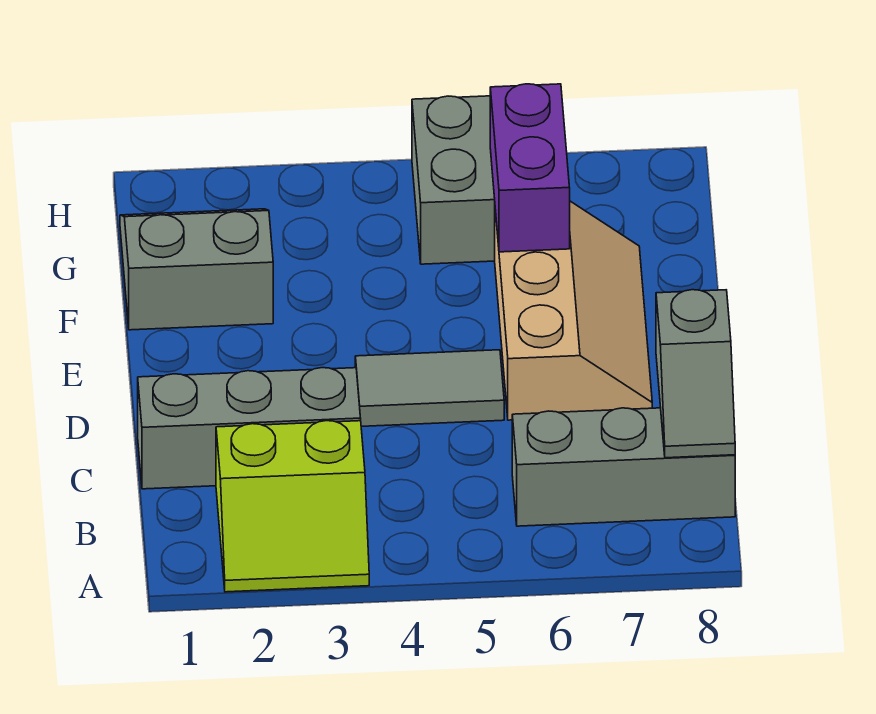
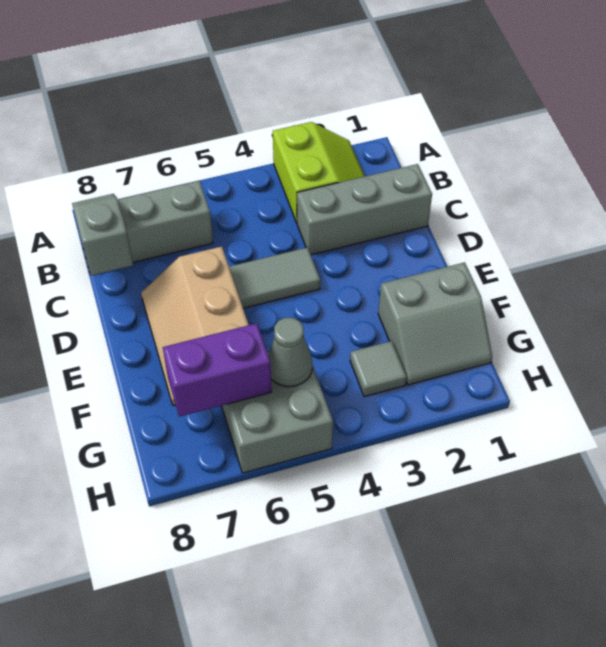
lime slope A2:B3 level 1 top B -> lime slope A2:B3 level 1 top 3
purple brick F6:G6 level 2 -> purple brick G6:G7 level 2
none -> grey tile G3 level 1
none -> grey cone G5 level 2

